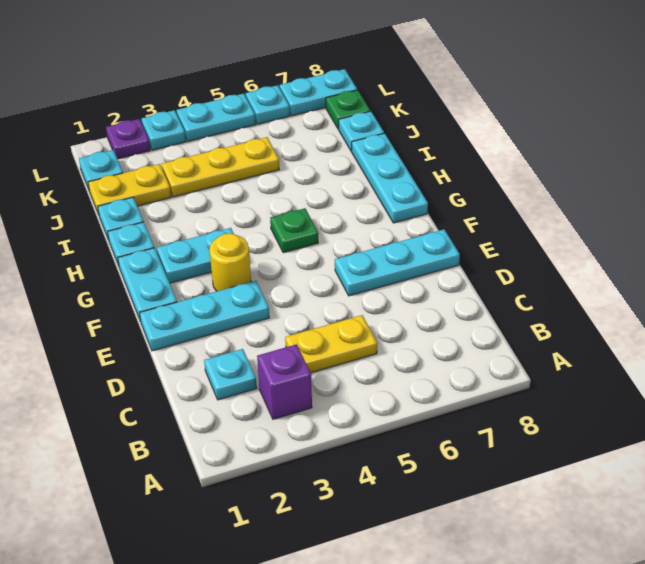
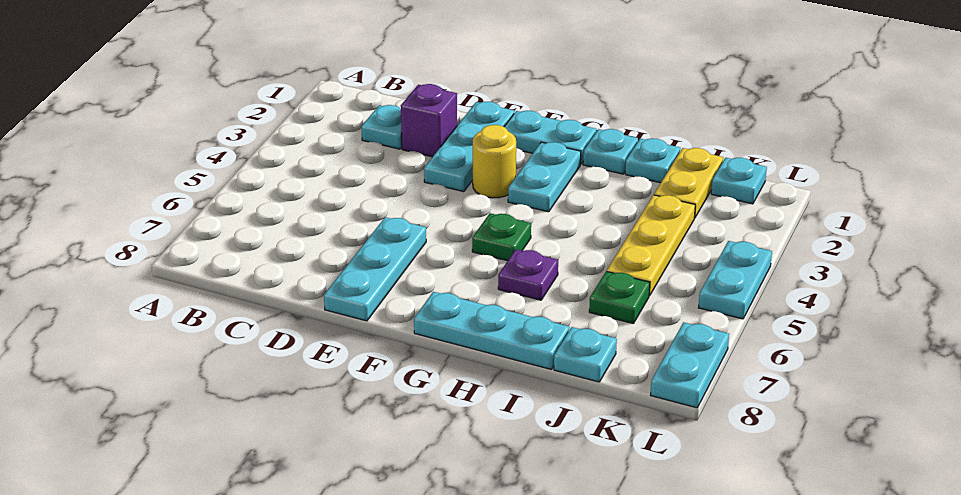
purple brick B3 level 1 -> purple brick D2 level 1
yellow plate C4:C5 level 1 -> none
green plate K8 level 1 -> green plate J6 level 1
purple plate L2 level 1 -> purple plate H6 level 1
cyan plate L3 level 1 -> none
cyan plate L6 level 1 -> none

